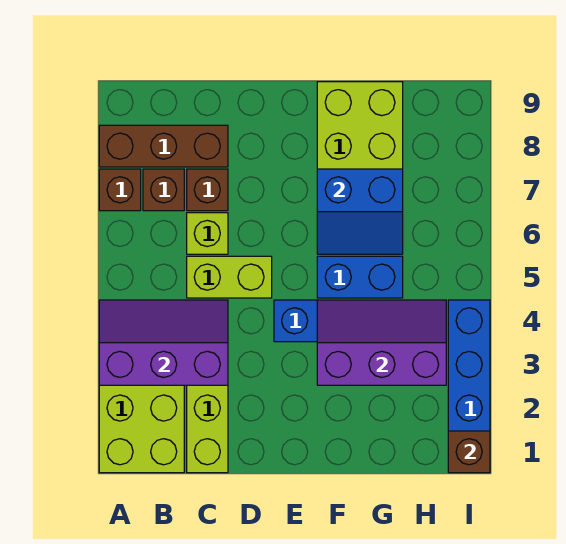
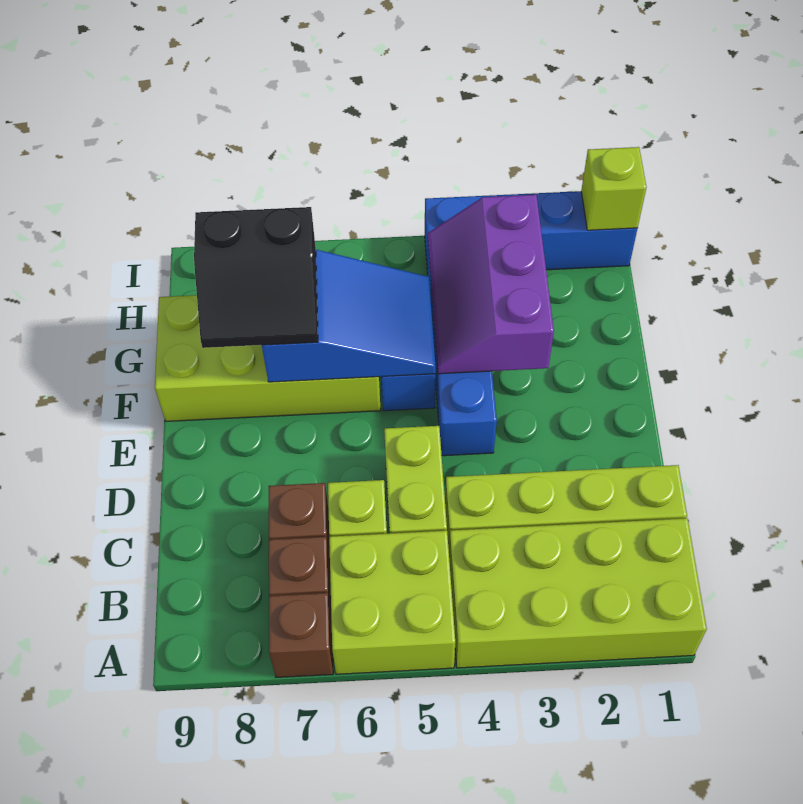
purple slope A3:C4 level 2 top 3 -> none
none -> lime brick A5:B6 level 1
brown brick A8:C8 level 1 -> none
blue slope F6:G7 level 2 top 7 -> blue slope F5:G7 level 2 top 7
none -> black slope F7:G8 level 3 top G
brown brick I1 level 2 -> lime brick I1 level 2

